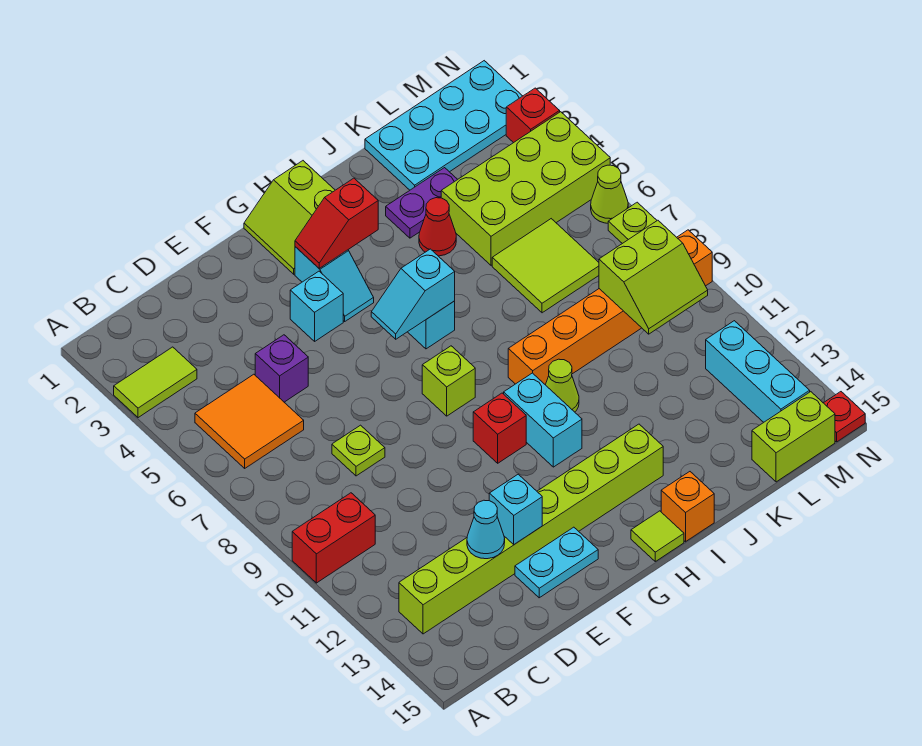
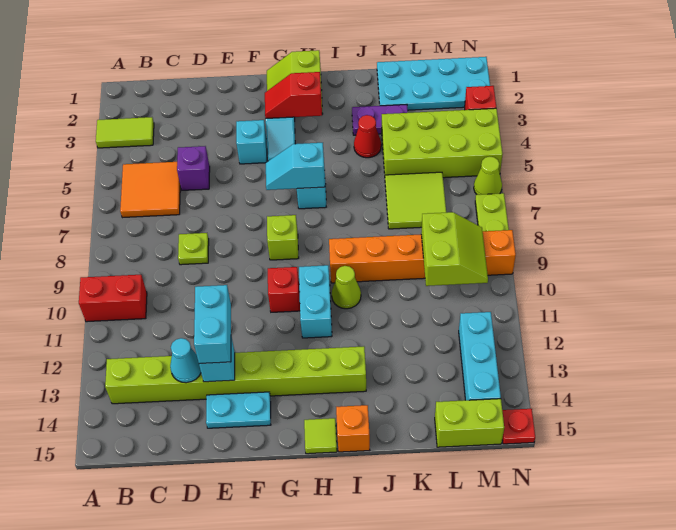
none -> cyan brick E12:E13 level 3
lime slope L9:M10 level 2 top 9 -> lime slope L9:M10 level 2 top L

